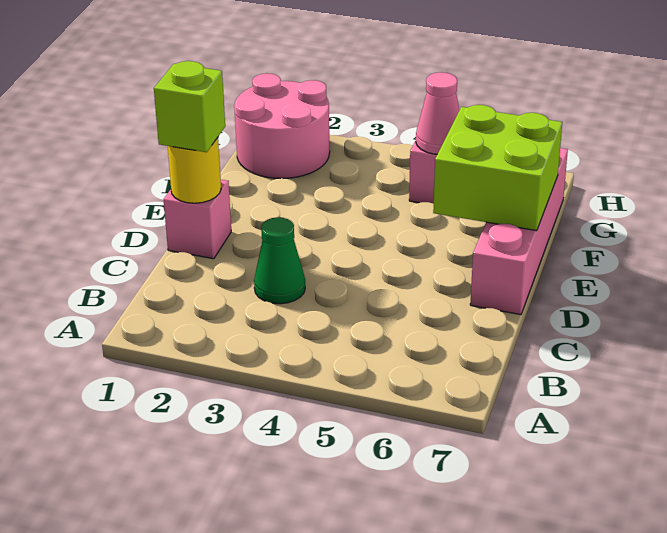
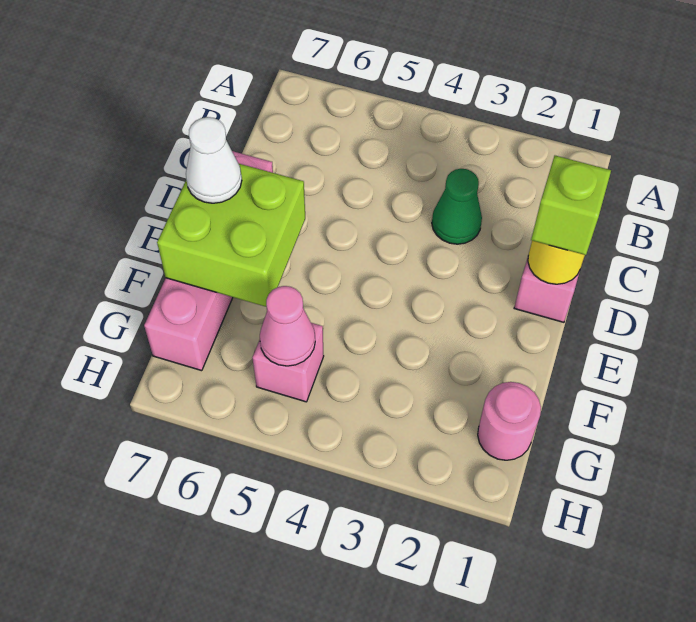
none -> white cone E7 level 3
pink round brick G1:H2 level 1 -> pink round brick G1 level 1

